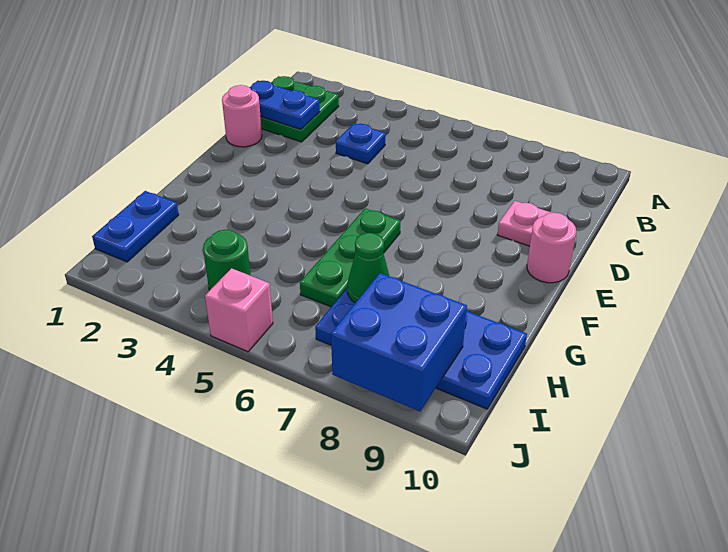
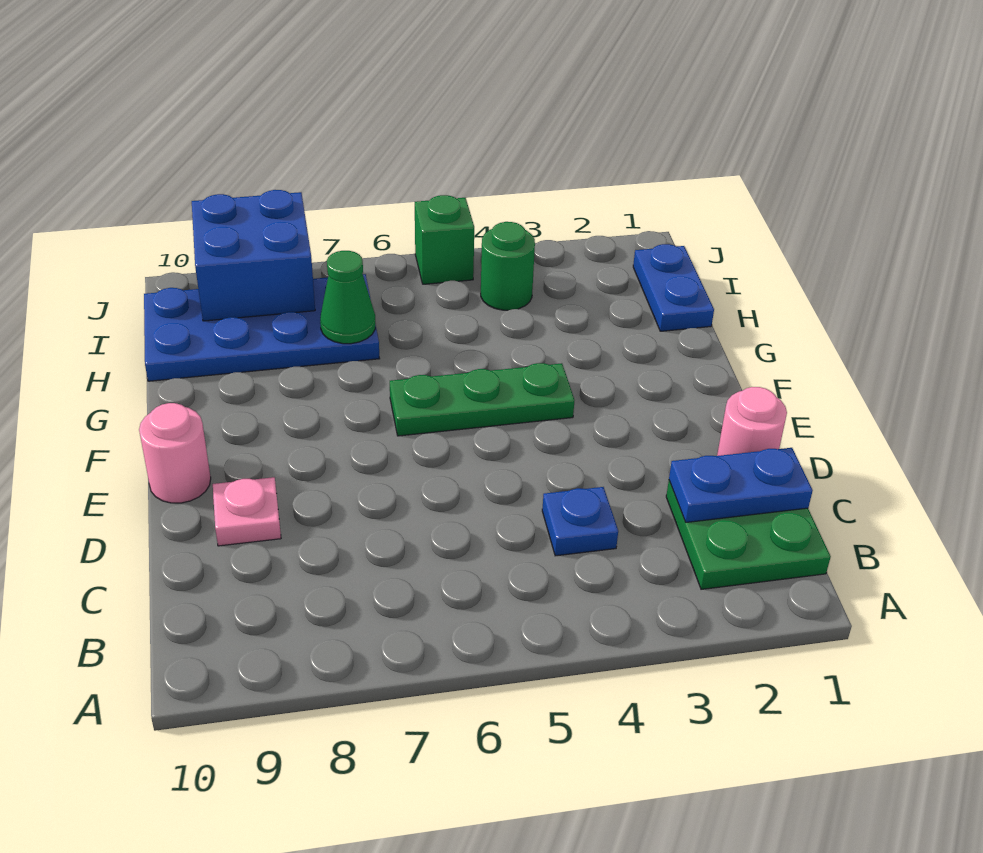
green plate F6:H6 level 1 -> green plate F4:F6 level 1
pink brick J5 level 1 -> green brick J5 level 1

